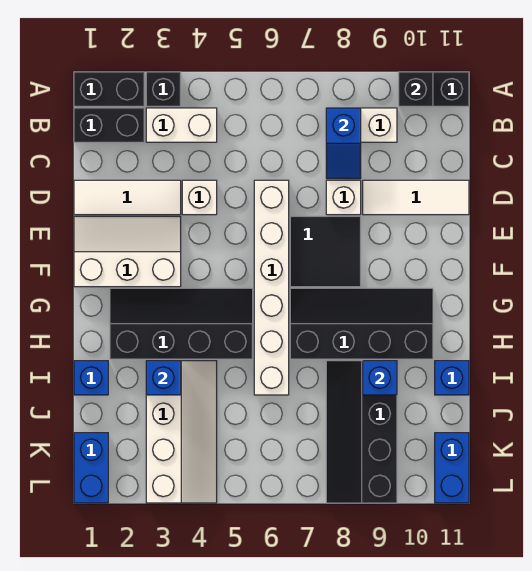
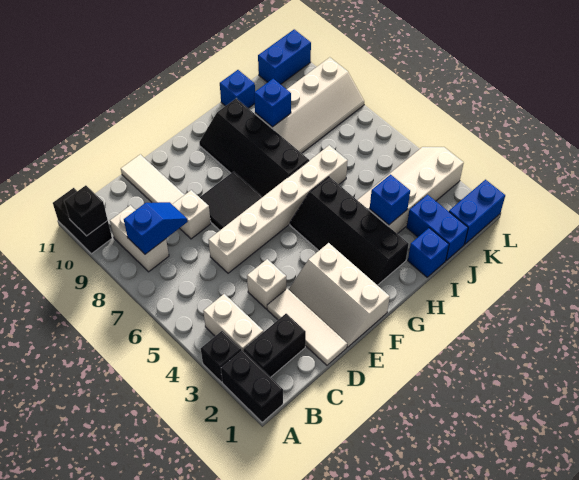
black brick B1:B2 level 1 -> black brick B2:C2 level 1
black slope I8:L9 level 1 top 9 -> white slope I8:L9 level 1 top 9
none -> blue brick J1:J2 level 1

